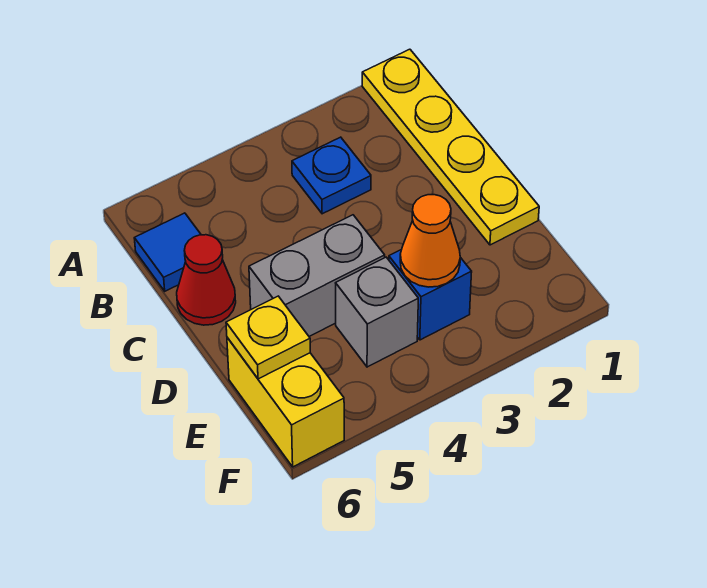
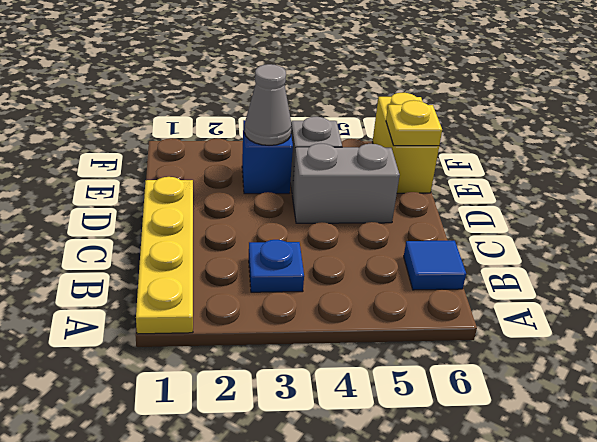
red cone C6 level 1 -> none
orange cone E3 level 2 -> grey cone E3 level 2

